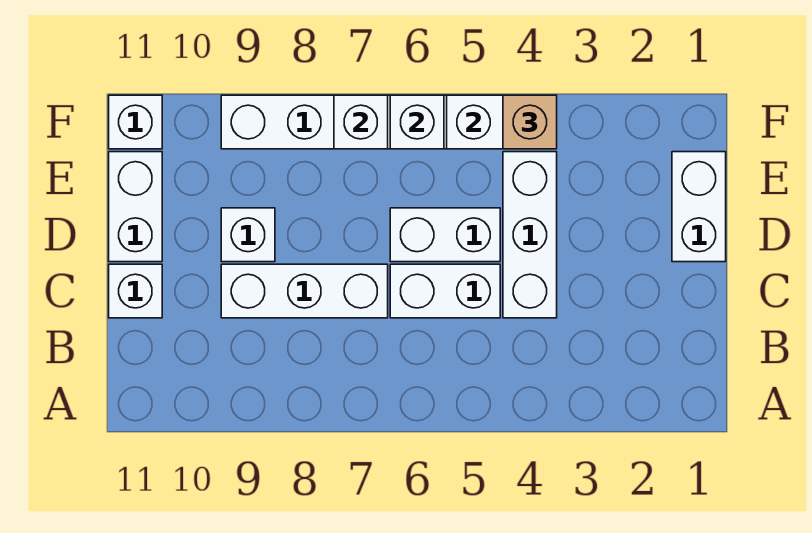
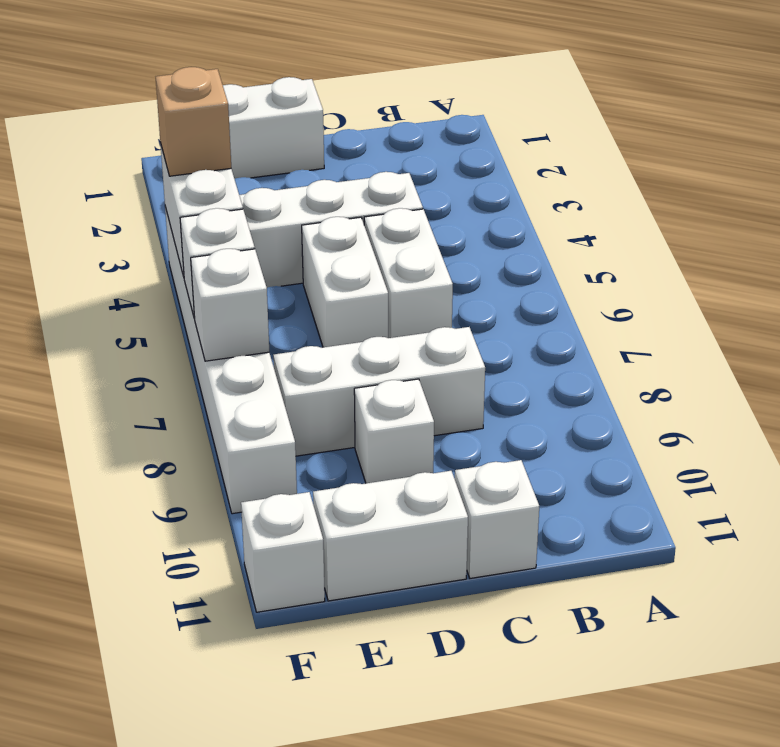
white brick C7:C9 level 1 -> white brick C8:E8 level 1

